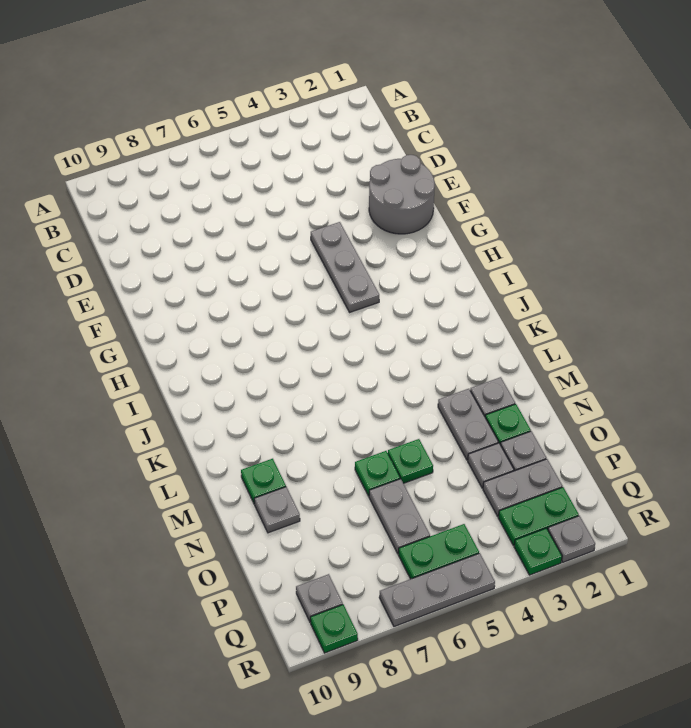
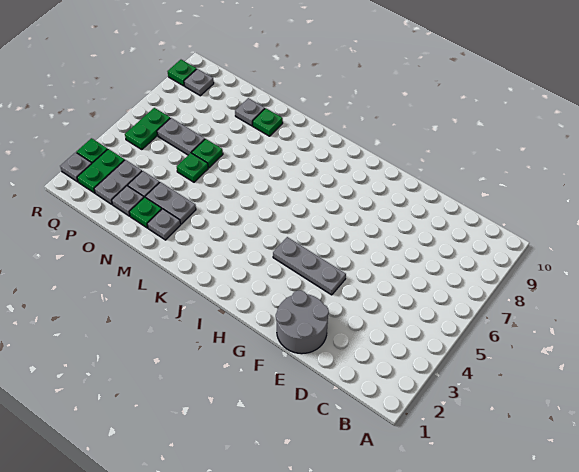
grey plate R5:R7 level 1 -> none

